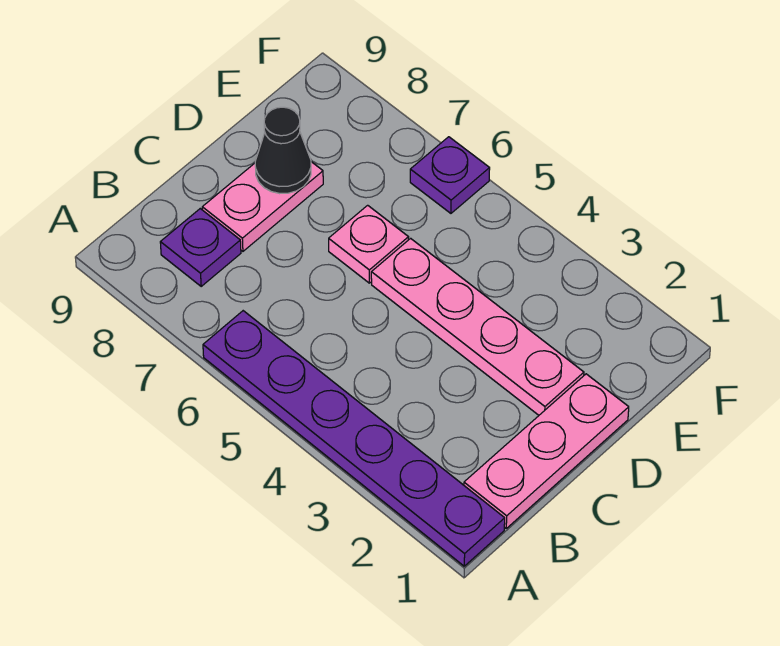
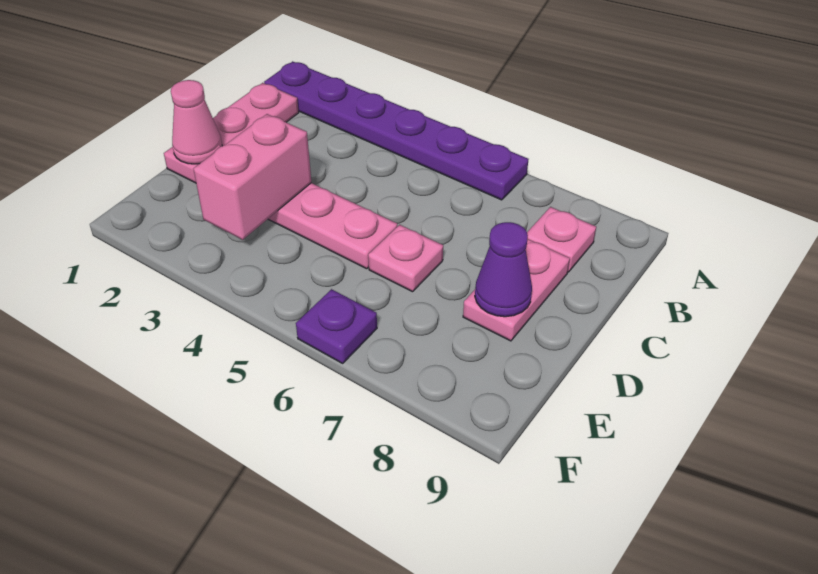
purple plate B8 level 1 -> pink plate B8 level 1
none -> pink cone D1 level 2
none -> pink brick D3:E3 level 2
black cone D8 level 2 -> purple cone D8 level 2

